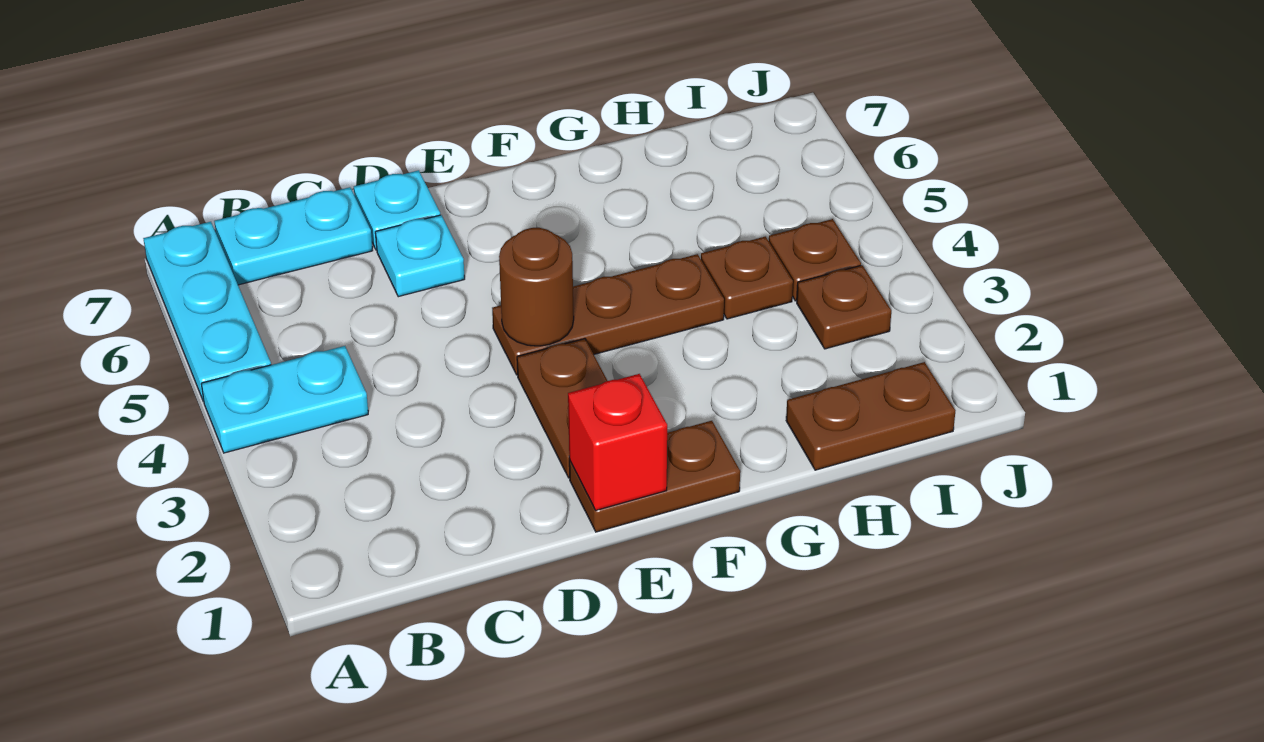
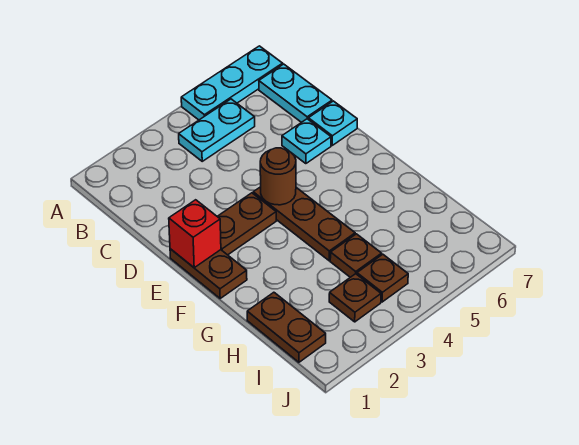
cyan plate A4:B4 level 1 -> cyan plate B4:B5 level 1

